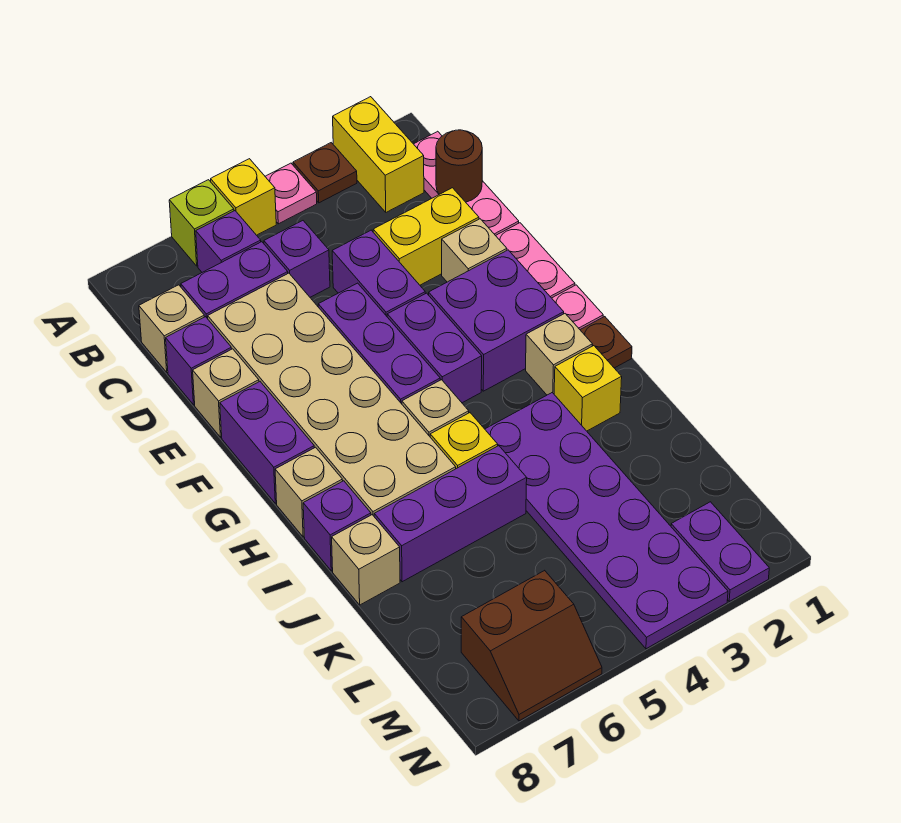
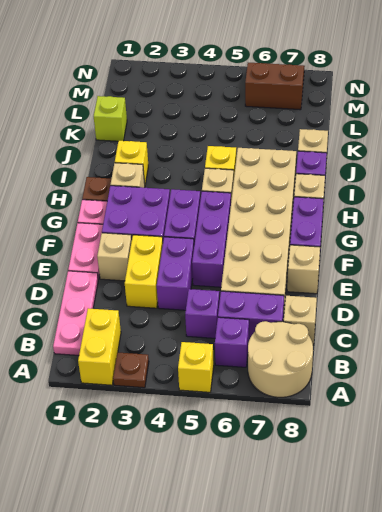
pink plate A4 level 1 -> none
lime brick A6 level 1 -> lime brick K1 level 1
none -> tan round brick A7:B8 level 1
brown round brick C1 level 2 -> none
yellow brick D2:D3 level 1 -> yellow brick D3:E3 level 1
purple brick D8 level 1 -> none
purple plate I3:N4 level 1 -> none
purple brick J5:J7 level 1 -> none
purple plate M2:N2 level 1 -> none

